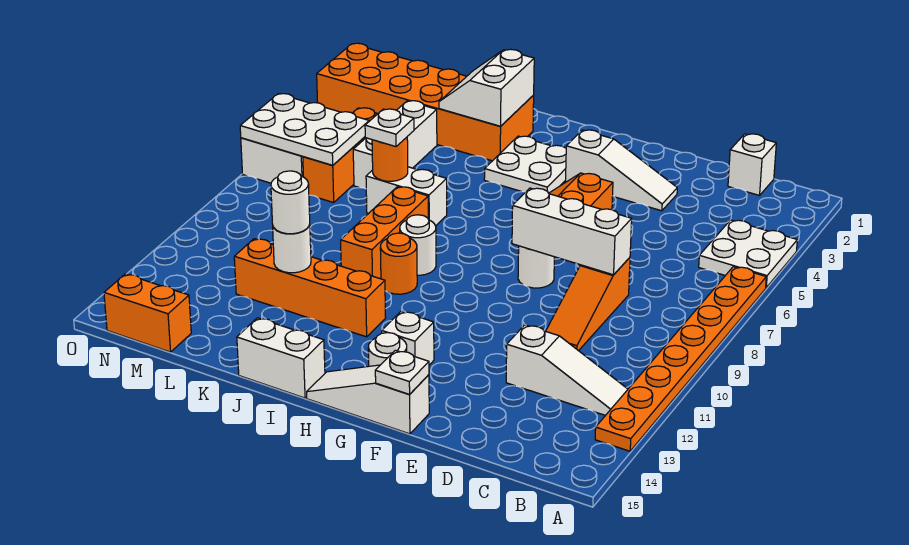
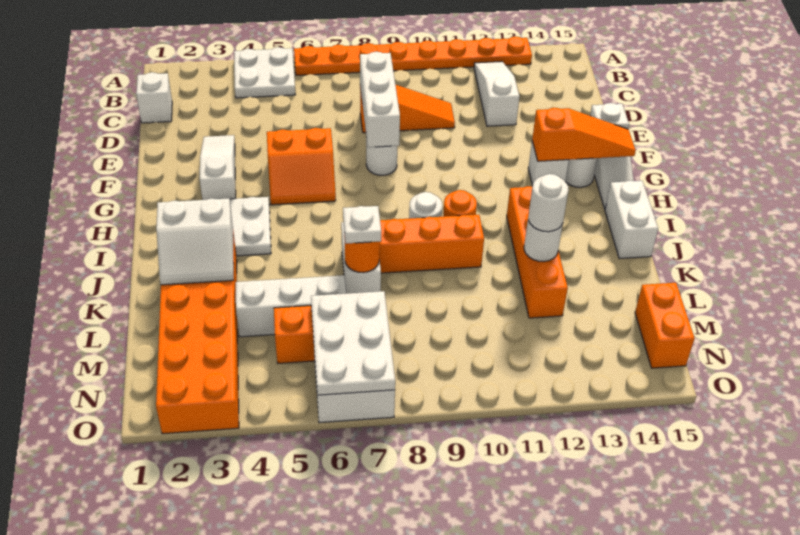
none -> orange slope G13:G15 level 2 top 13

